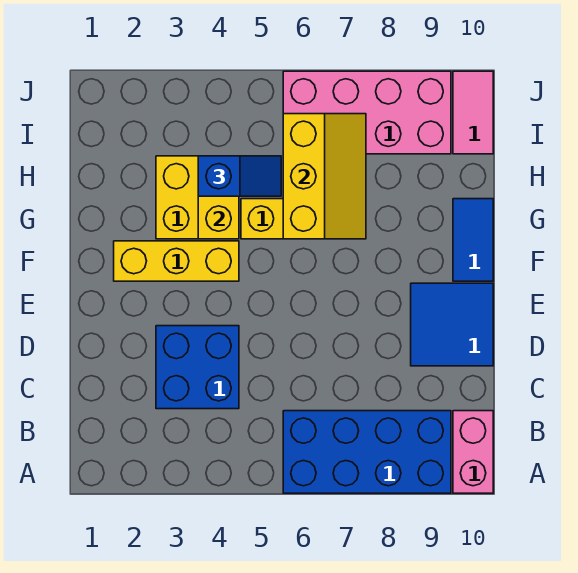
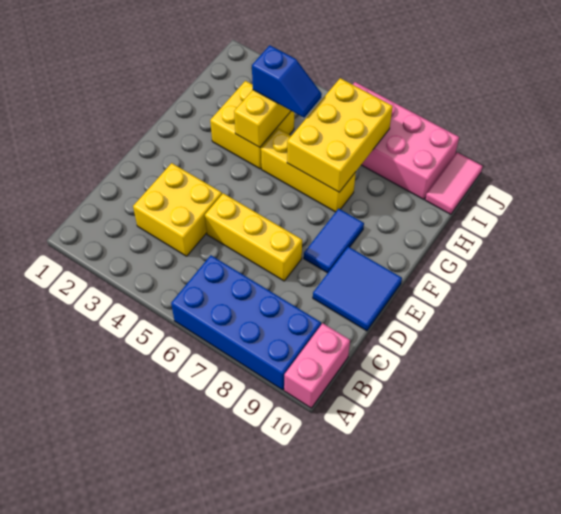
blue brick C3:D4 level 1 -> yellow brick C3:D4 level 1
yellow brick F2:F4 level 1 -> yellow brick D5:D7 level 1
blue tile F10:G10 level 1 -> blue tile E8:F8 level 1
yellow slope G6:I7 level 2 top 6 -> yellow brick G6:I7 level 2

